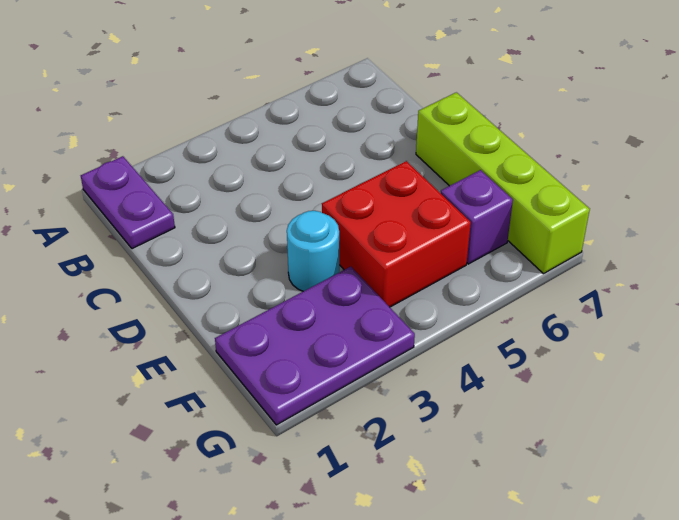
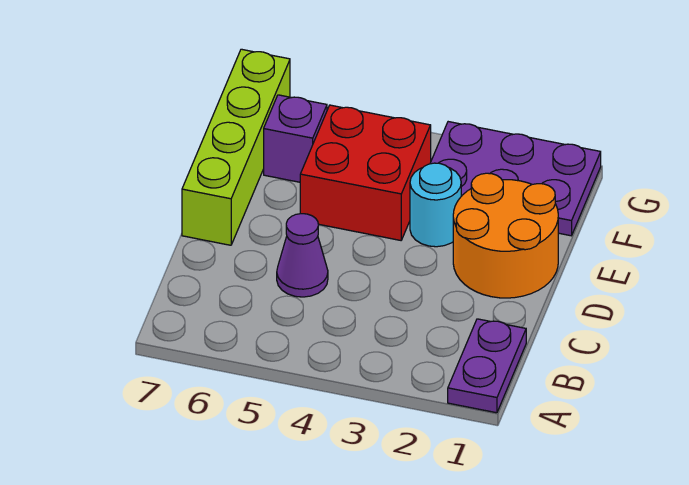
none -> purple cone C5 level 1
none -> orange round brick D1:E2 level 1

